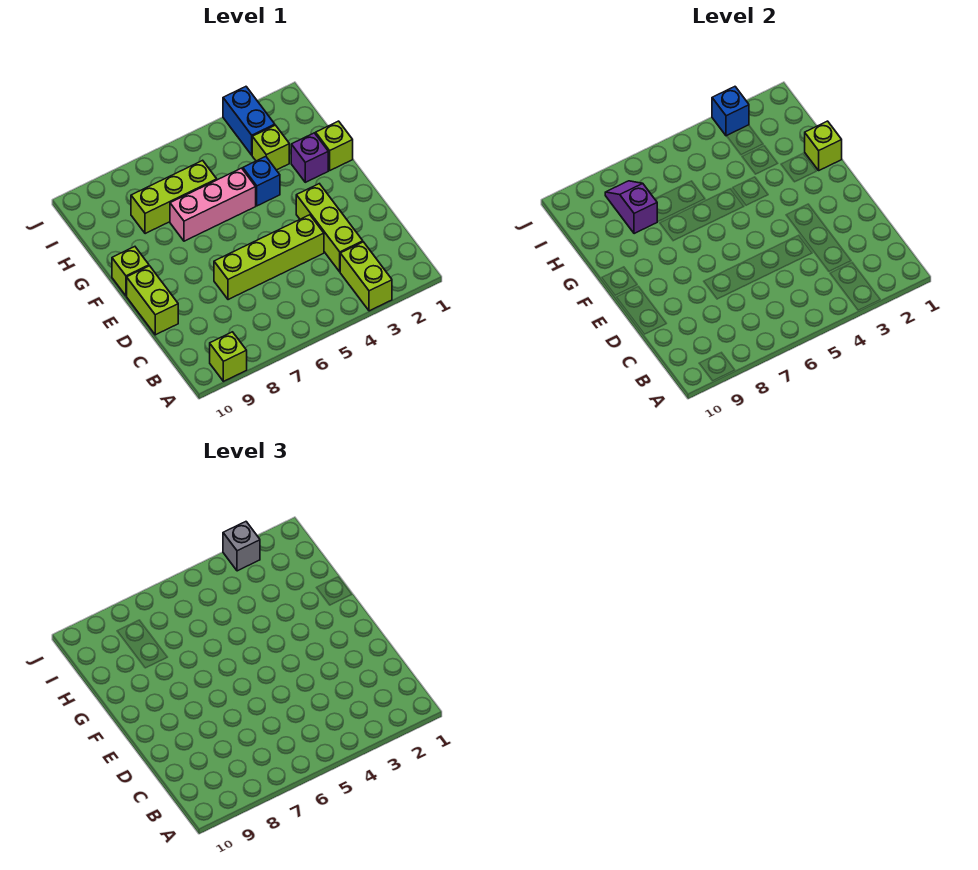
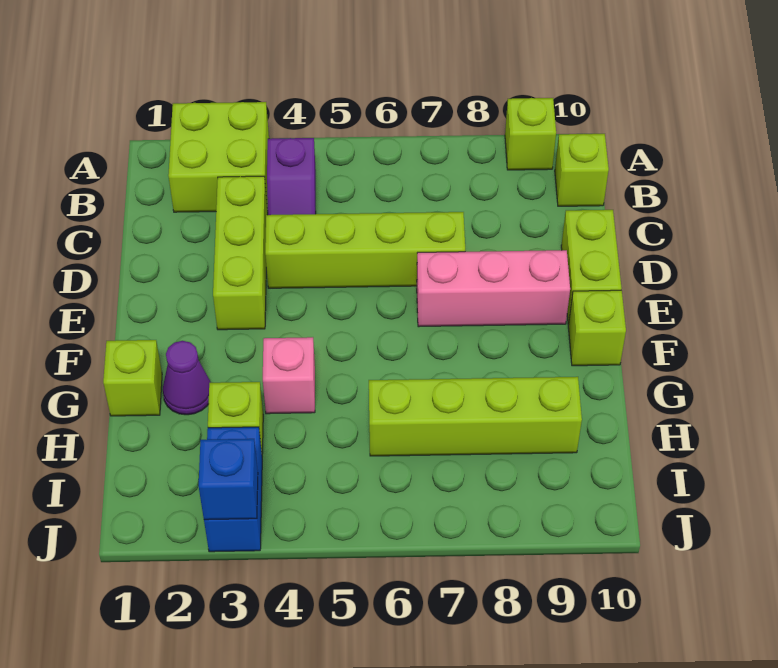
lime brick A3:B3 level 1 -> lime brick A2:B3 level 1
lime brick G1 level 2 -> lime brick B10 level 1
purple brick G2 level 1 -> purple cone G2 level 1
blue brick G4 level 1 -> pink brick G4 level 1
pink brick G5:G7 level 1 -> pink brick E7:E9 level 1
lime brick H6:H8 level 1 -> lime brick H6:H9 level 1
purple slope H8:I8 level 2 top H -> purple slope B4:C4 level 1 top B
grey brick J3 level 3 -> none

